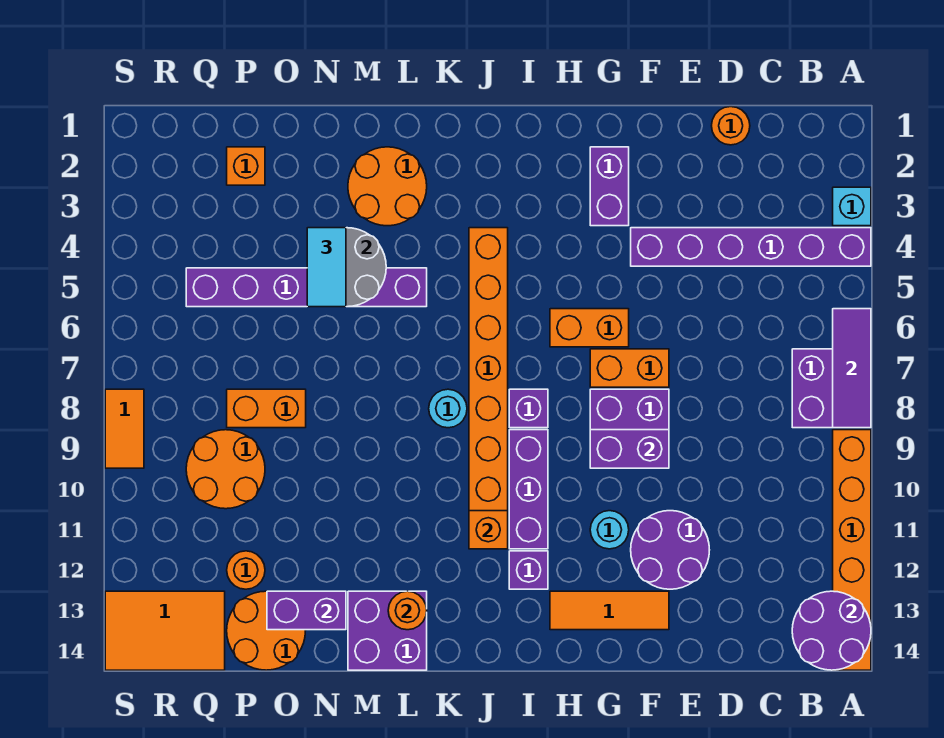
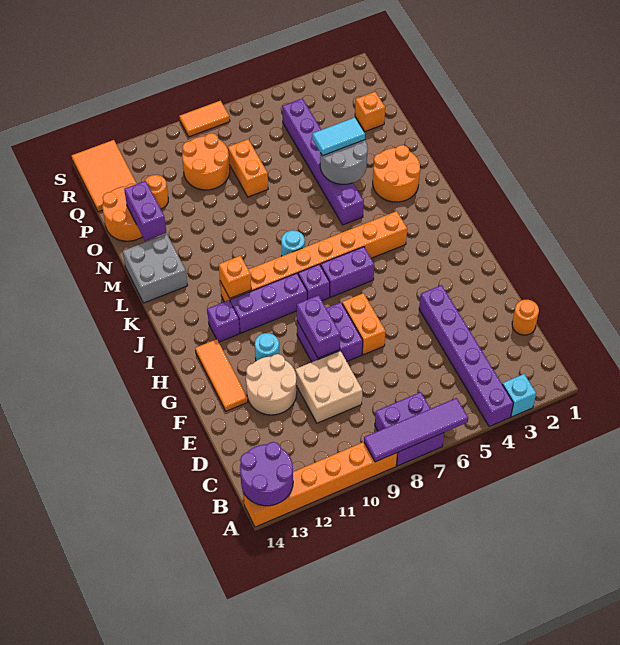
purple tile A6:A8 level 2 -> purple tile A6:A9 level 2
none -> tan brick D9:E10 level 1
purple round brick E11:F12 level 1 -> tan round brick E11:F12 level 1
purple brick G2:G3 level 1 -> purple brick I6:I7 level 1
orange brick G6:H6 level 1 -> none
purple brick L13:M14 level 1 -> grey brick L13:M14 level 1
orange round brick L13 level 2 -> none

